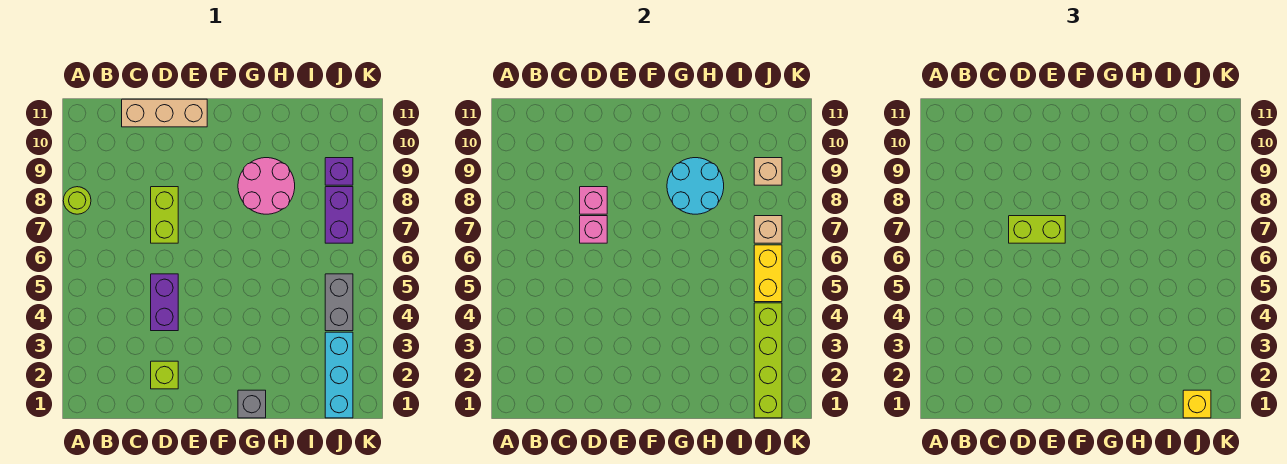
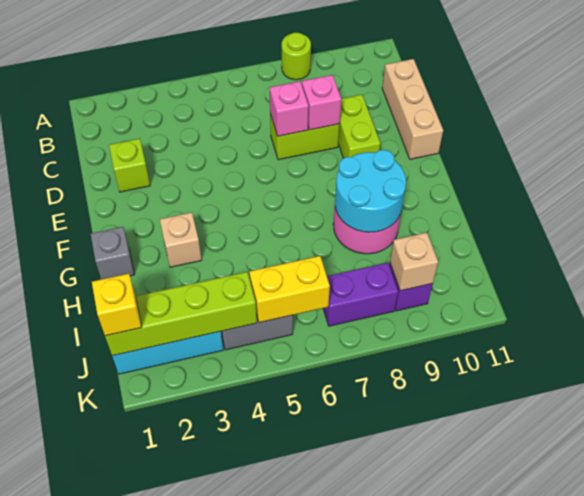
purple brick D4:D5 level 1 -> none
lime brick D7:E7 level 3 -> lime brick D9:E9 level 1
tan brick J7 level 2 -> tan brick G3 level 1

